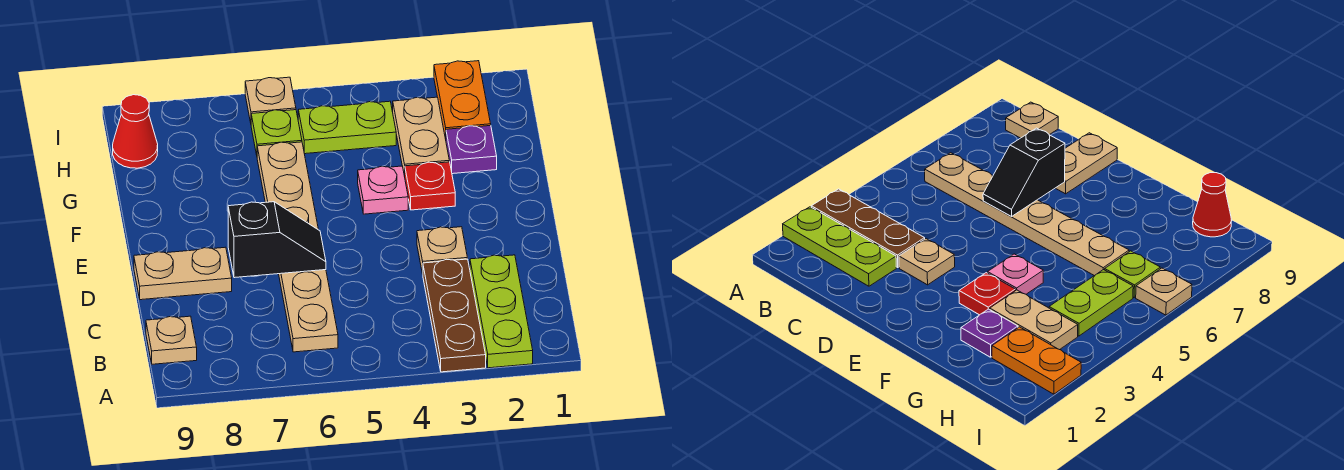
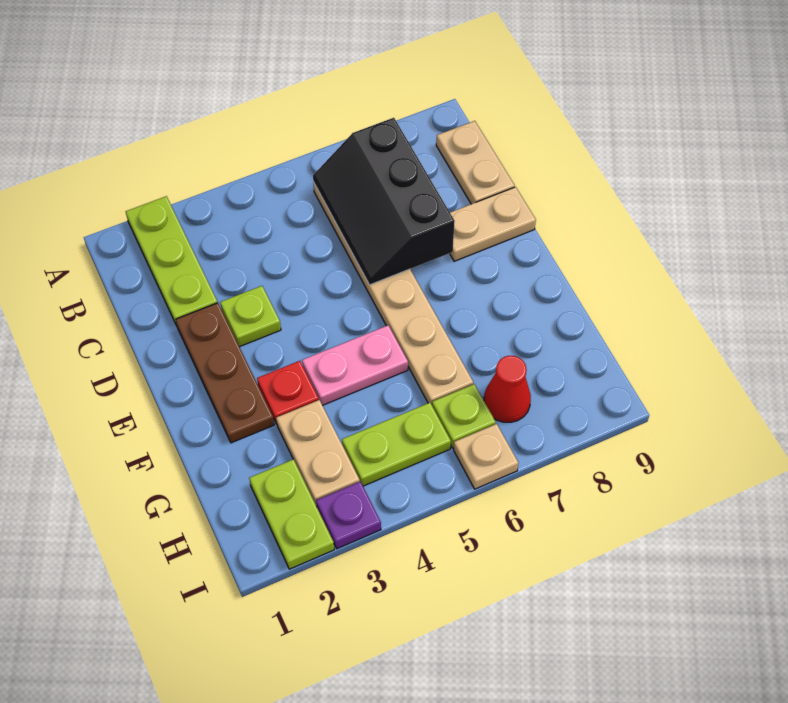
brown plate A3:C3 level 1 -> brown plate D2:F2 level 1
tan plate B9 level 1 -> tan plate B9:C9 level 1
tan plate D3 level 1 -> lime plate D3 level 1
black slope D6:D7 level 2 top 7 -> black slope B6:D7 level 2 top 7
pink plate F4 level 1 -> pink plate F4:F5 level 1
purple plate G2 level 1 -> purple plate I3 level 1
orange plate H2:I2 level 1 -> lime plate H2:I2 level 1
red cone H9 level 1 -> red cone H7 level 1

